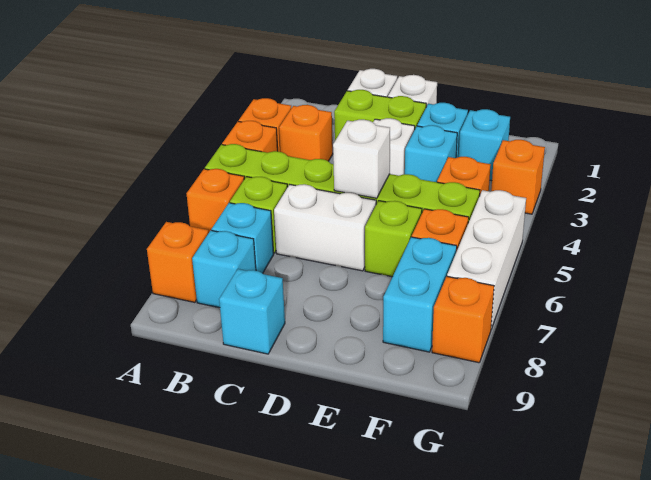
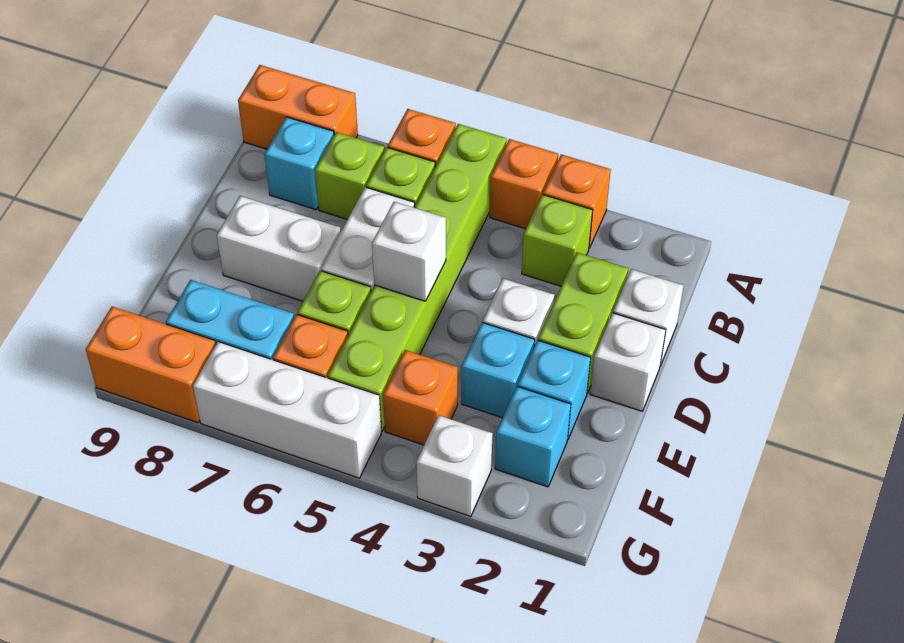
orange brick A8 level 1 -> orange brick A8:A9 level 1
orange brick B3 level 1 -> lime brick B3 level 1
cyan brick B7 level 1 -> lime brick B7 level 1
cyan brick C9 level 1 -> none
none -> white brick D7:D8 level 1
orange brick G3 level 1 -> white brick G3 level 1
orange brick G8 level 1 -> orange brick G8:G9 level 1

